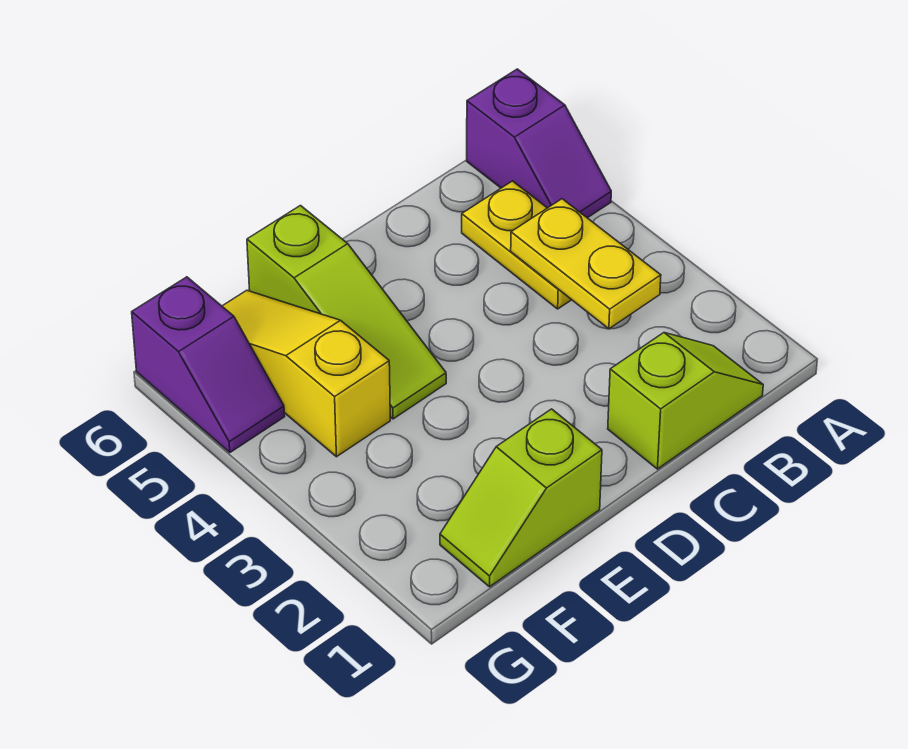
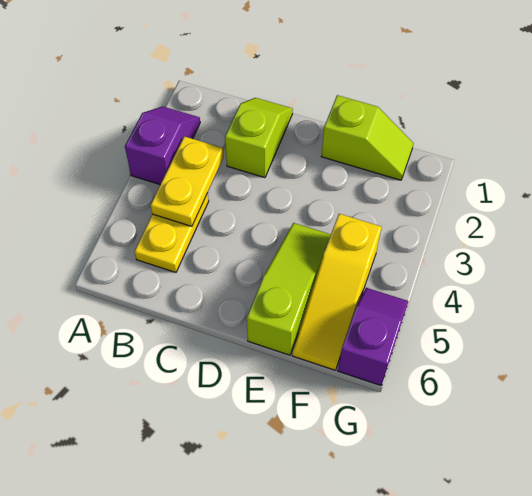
purple slope A5:A6 level 1 top 6 -> purple slope A2:A3 level 1 top 3
lime slope B1:C1 level 1 top C -> lime slope C1:C2 level 1 top 2

